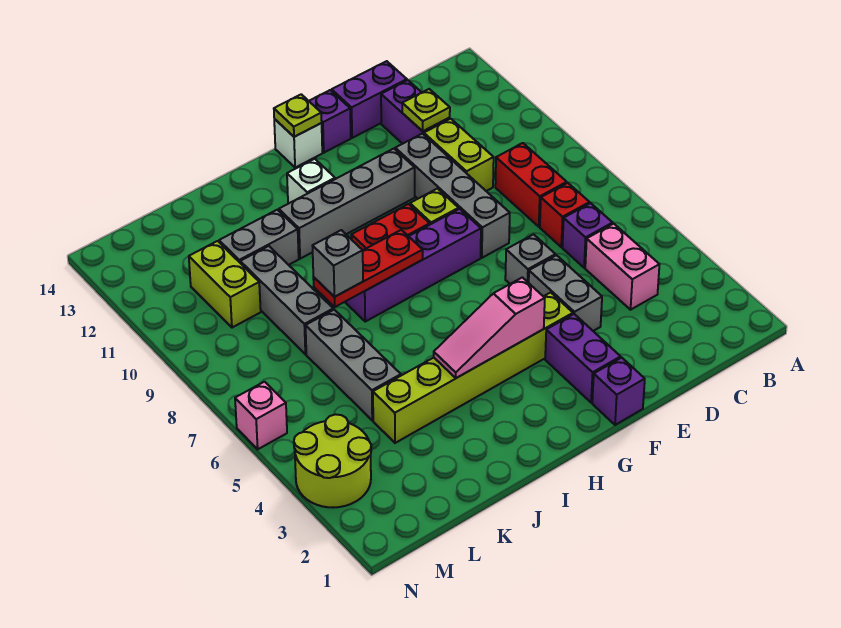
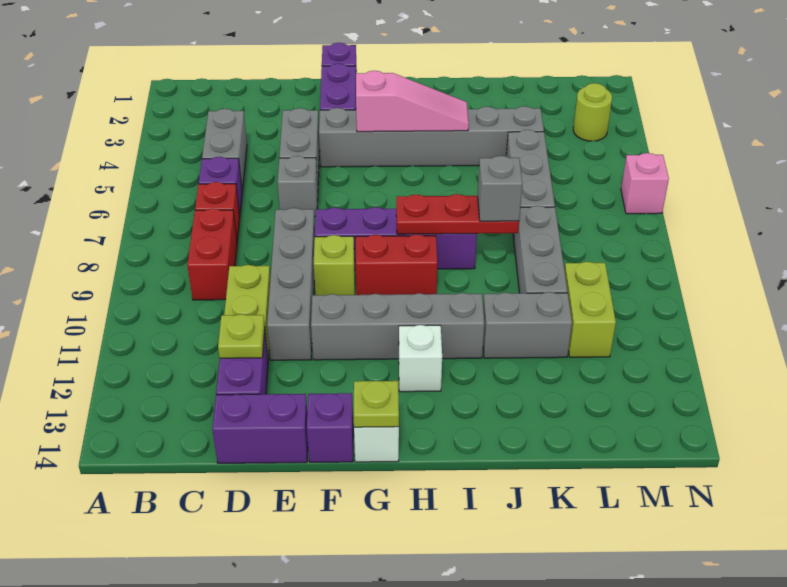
pink brick C4:C5 level 1 -> grey brick C4:C5 level 1
lime brick F4:K4 level 1 -> grey brick F4:K4 level 1
lime round brick M3:N4 level 1 -> lime round brick M3 level 1

